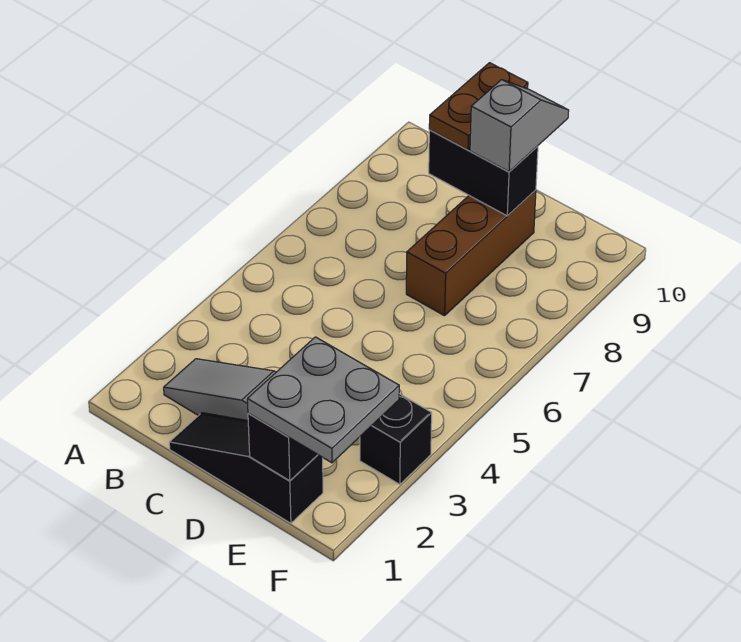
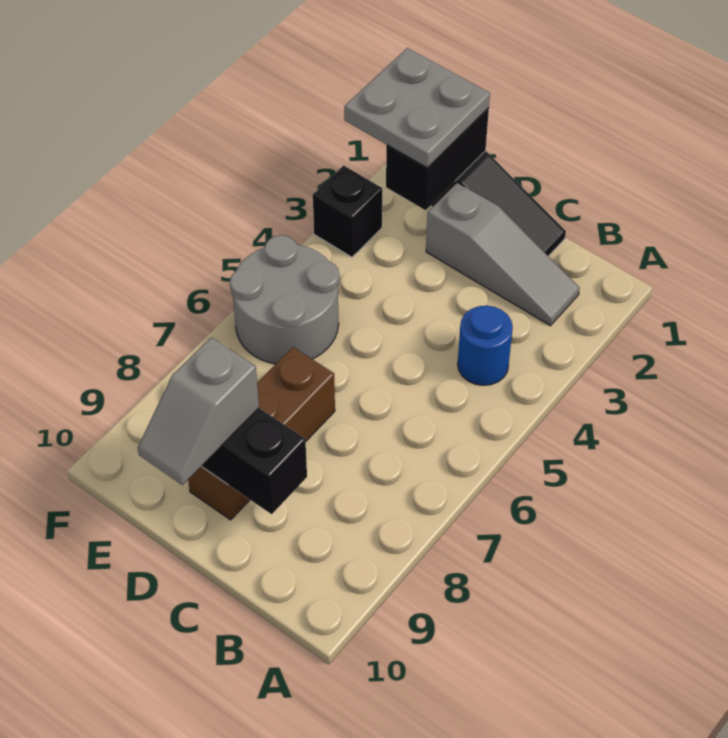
none -> blue round brick B4 level 1
brown plate C9:C10 level 3 -> none
none -> grey round brick E5:F6 level 1

